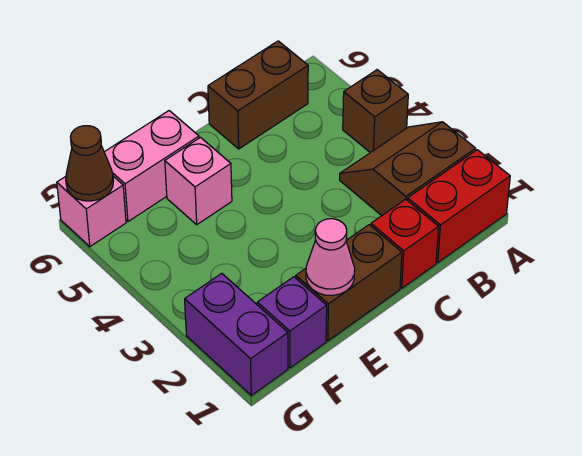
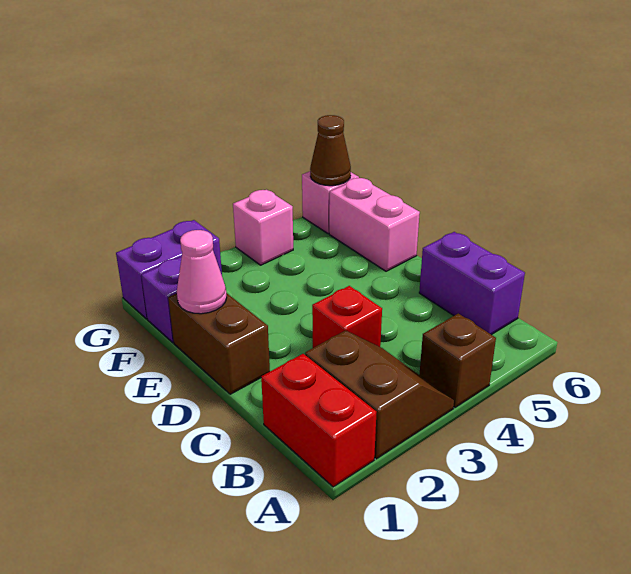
brown brick B6:C6 level 1 -> purple brick B6:C6 level 1
red brick C1 level 1 -> red brick C3 level 1
pink brick E5 level 1 -> pink brick G4 level 1

